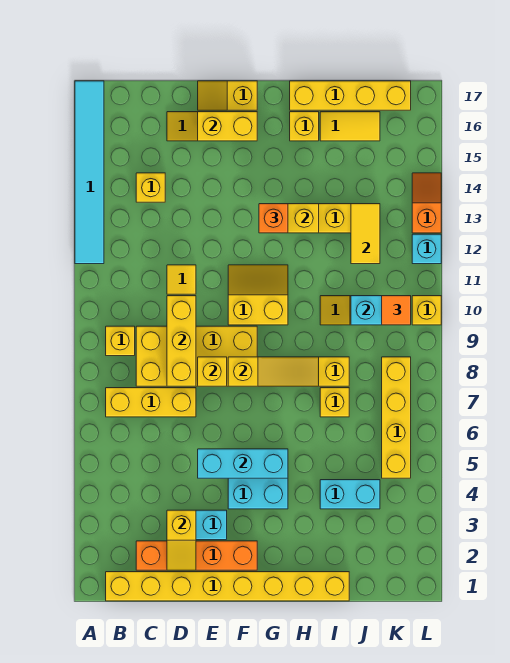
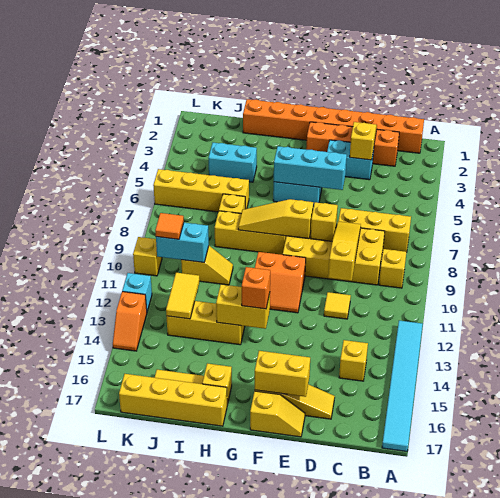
yellow brick B1:I1 level 1 -> orange brick B1:I1 level 1
yellow brick D8:D10 level 2 -> yellow slope D8:D10 level 2 top 10
yellow slope F10:G11 level 1 top 10 -> orange slope F10:G11 level 1 top 10
yellow brick K5:K8 level 1 -> yellow brick I6:L6 level 1

